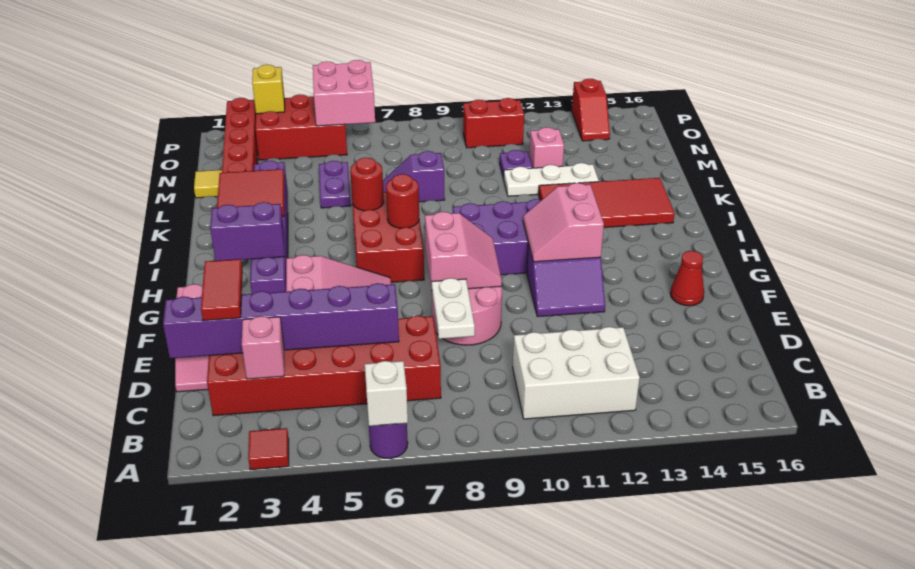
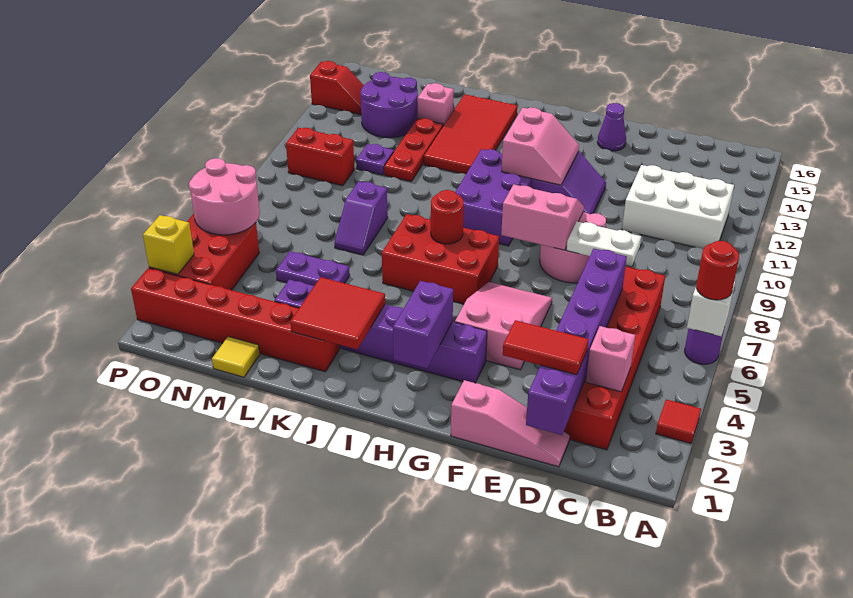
white brick B10:C12 level 1 -> white brick B11:D12 level 1
red cone F15 level 1 -> purple cone F15 level 1
pink slope G11:H12 level 2 top 12 -> pink slope G11:H12 level 2 top H
red round brick J6 level 2 -> red round brick A6 level 3
white plate L11:L13 level 1 -> red plate L11:L13 level 1
pink brick M12 level 1 -> pink brick L14 level 1
none -> purple round brick M13:N14 level 1
pink brick O5:P6 level 2 -> pink round brick O5:P6 level 2
red brick O10:O11 level 1 -> red brick N10:O10 level 1

